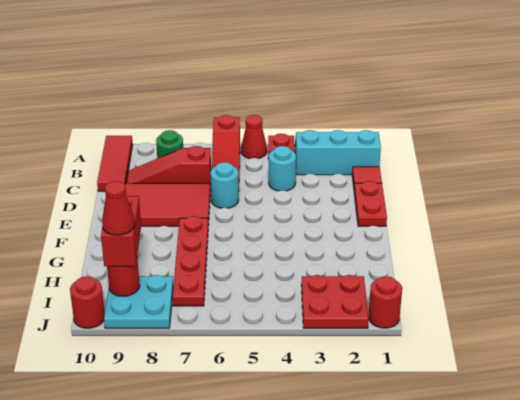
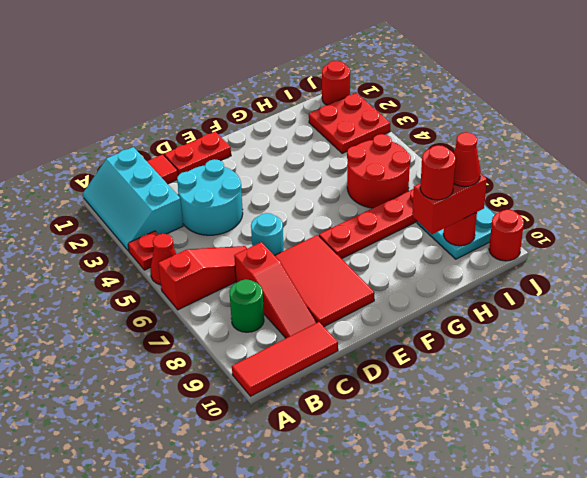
cyan round brick C4 level 1 -> cyan round brick C3:D4 level 1
none -> red round brick H5:I6 level 1
none -> red round brick H9 level 4

